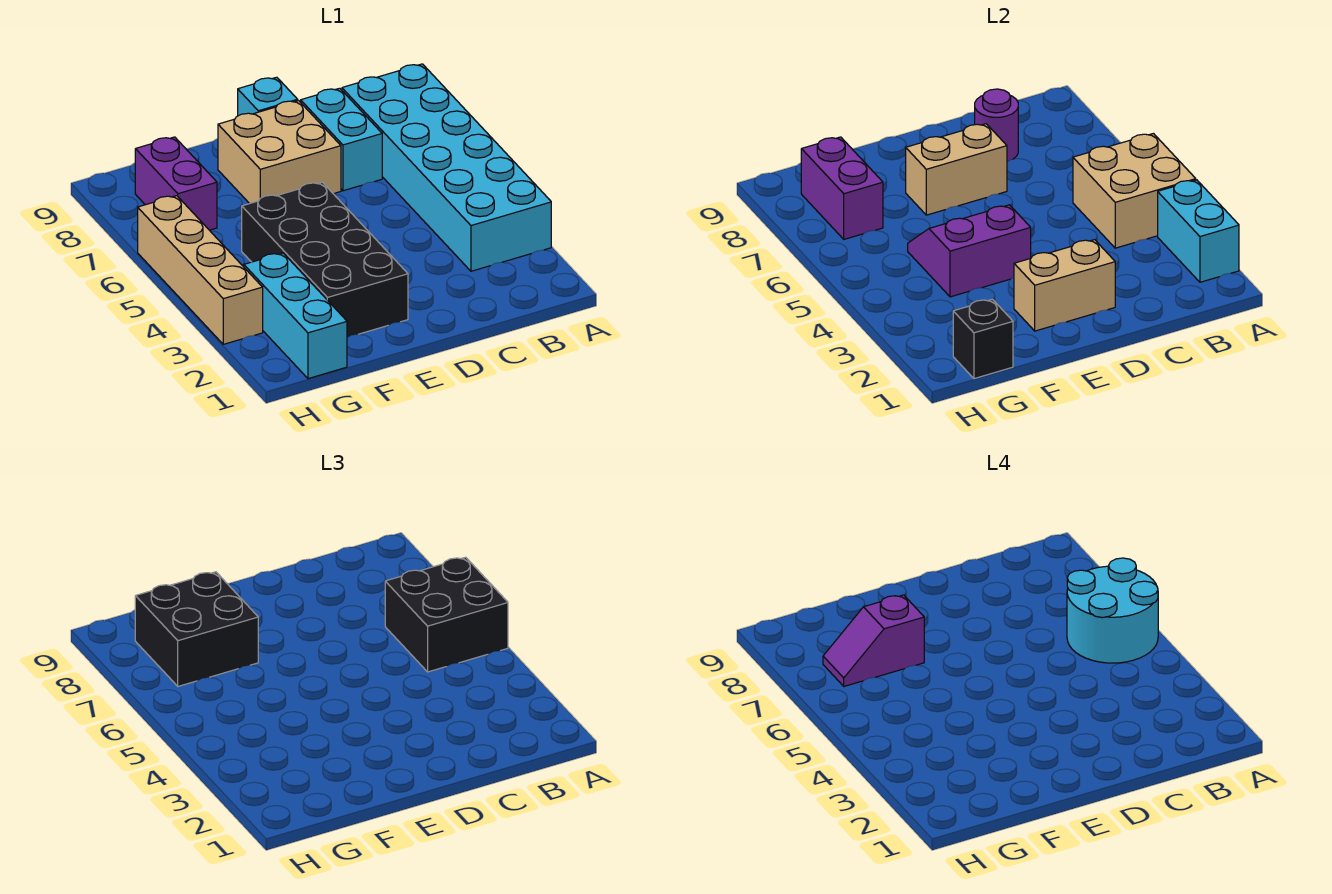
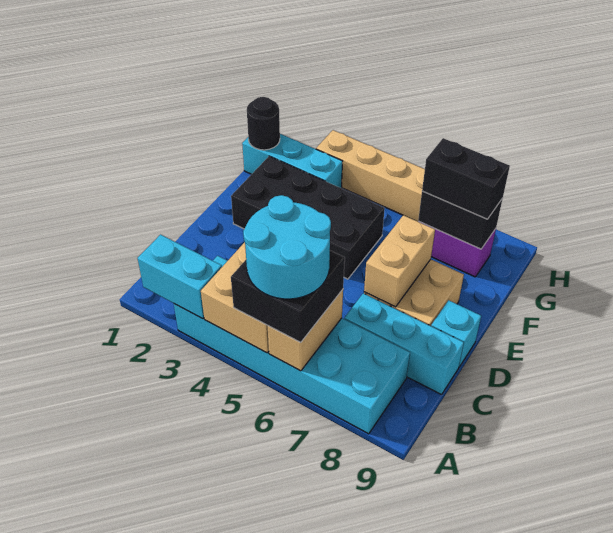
cyan brick C7:C8 level 1 -> cyan brick C7:C9 level 1
purple round brick C8 level 2 -> none
tan brick D2:E2 level 2 -> tan brick A6:B6 level 2
purple slope E4:F5 level 2 top 4 -> none
black brick F7:G8 level 3 -> black brick G7:G8 level 3
purple slope F7:G7 level 4 top F -> none
black brick G1 level 2 -> black round brick G1 level 2
purple brick G7:G8 level 2 -> black brick G7:G8 level 2

